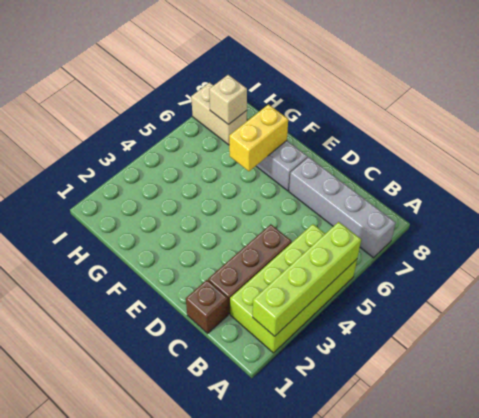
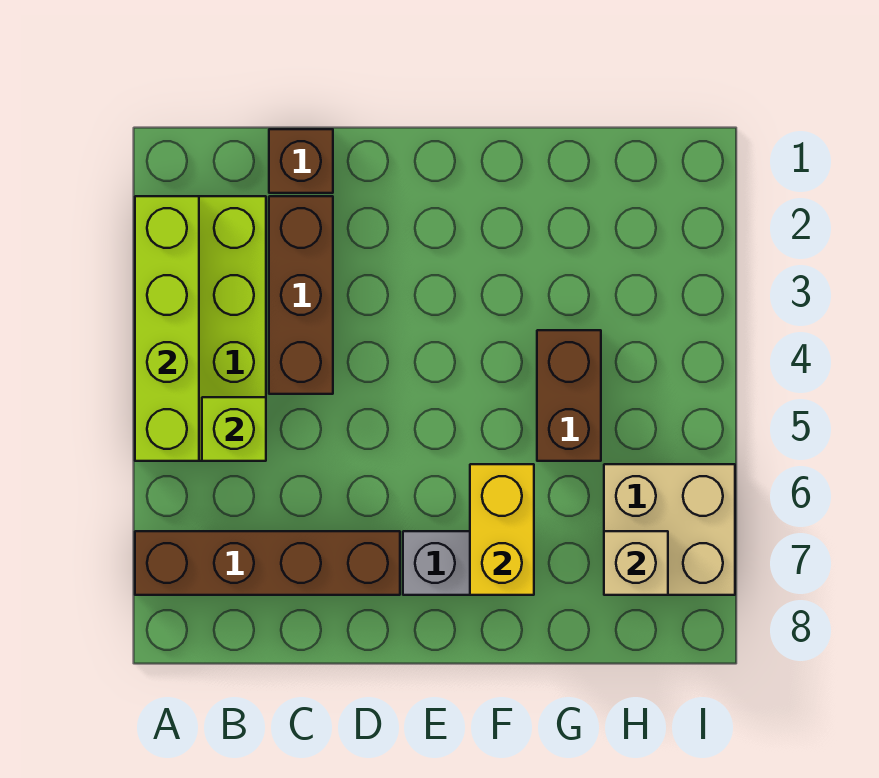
grey brick A7:D7 level 1 -> brown brick A7:D7 level 1
none -> lime brick B5 level 2
none -> brown brick G4:G5 level 1
tan brick H7:I7 level 1 -> tan brick H6:I7 level 1

